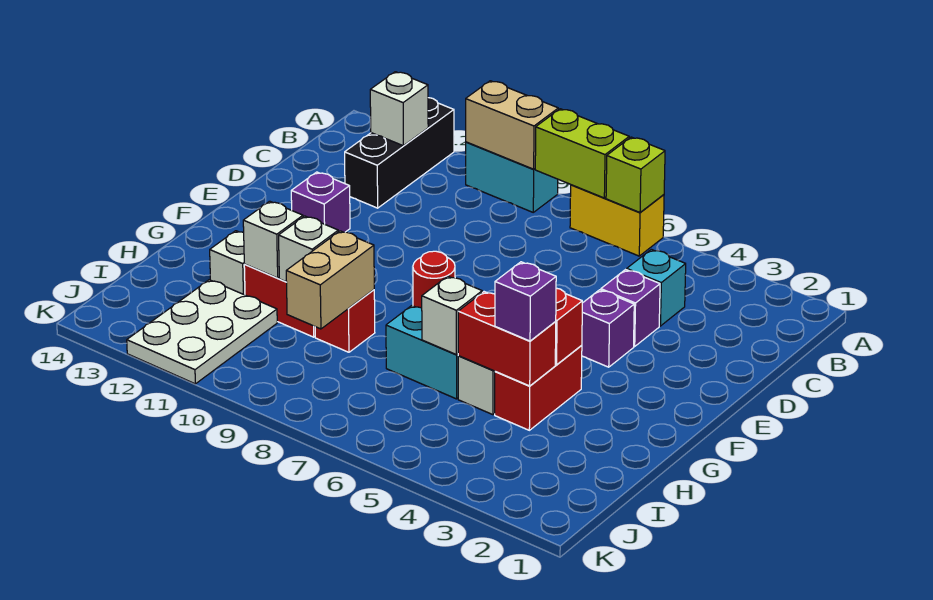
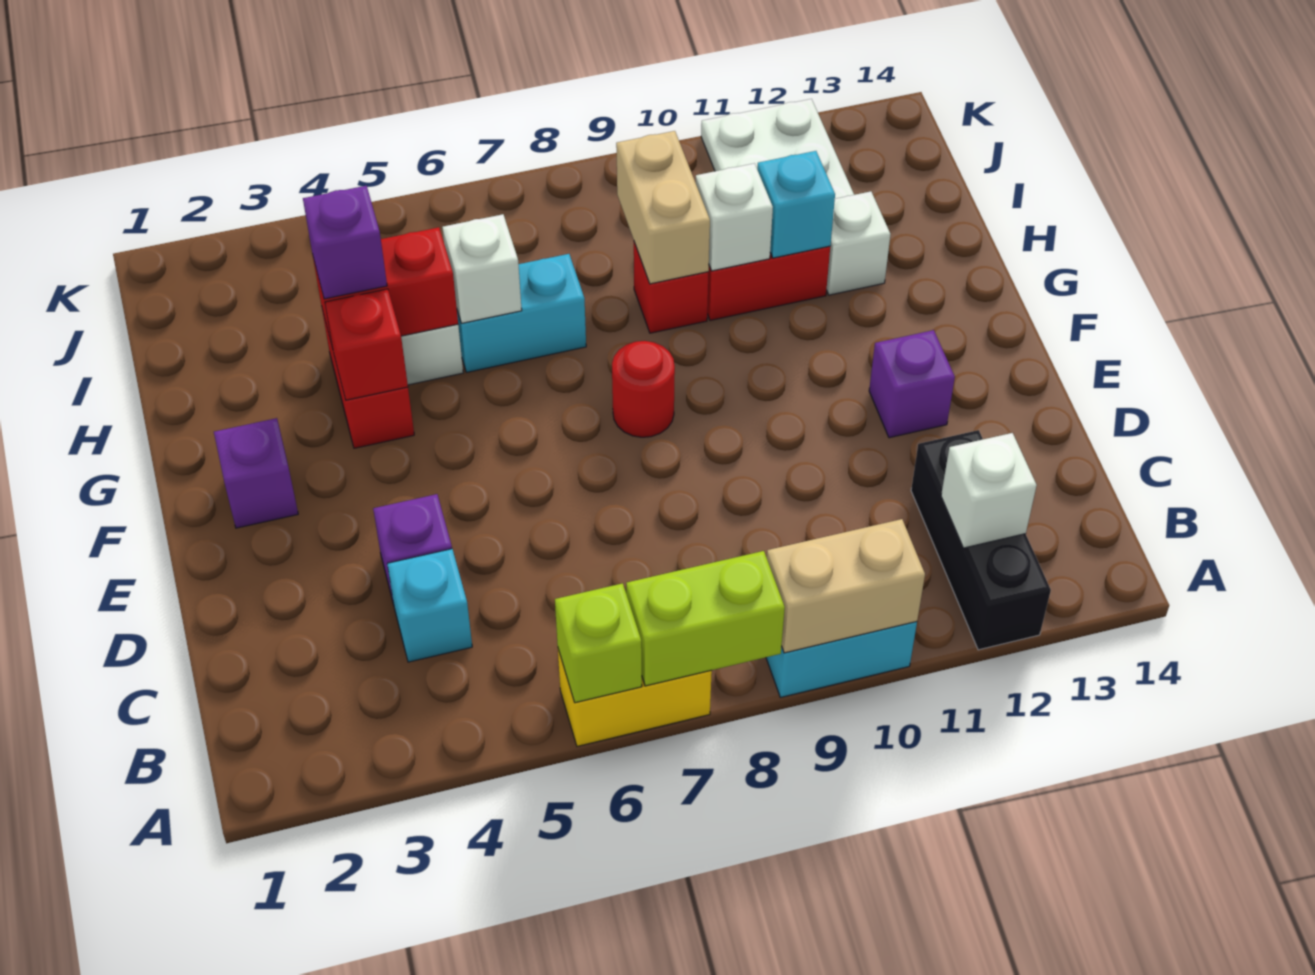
purple brick E4 level 1 -> purple brick F2 level 1
white brick H11 level 2 -> cyan brick H11 level 2

